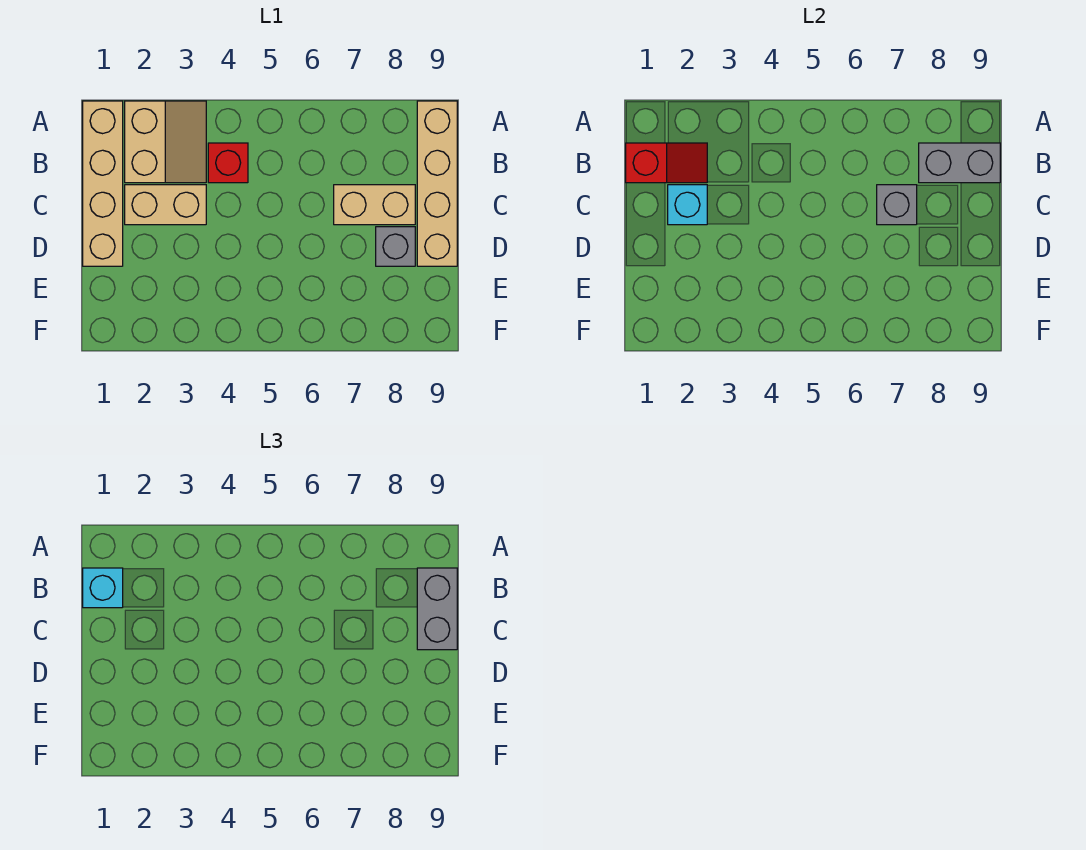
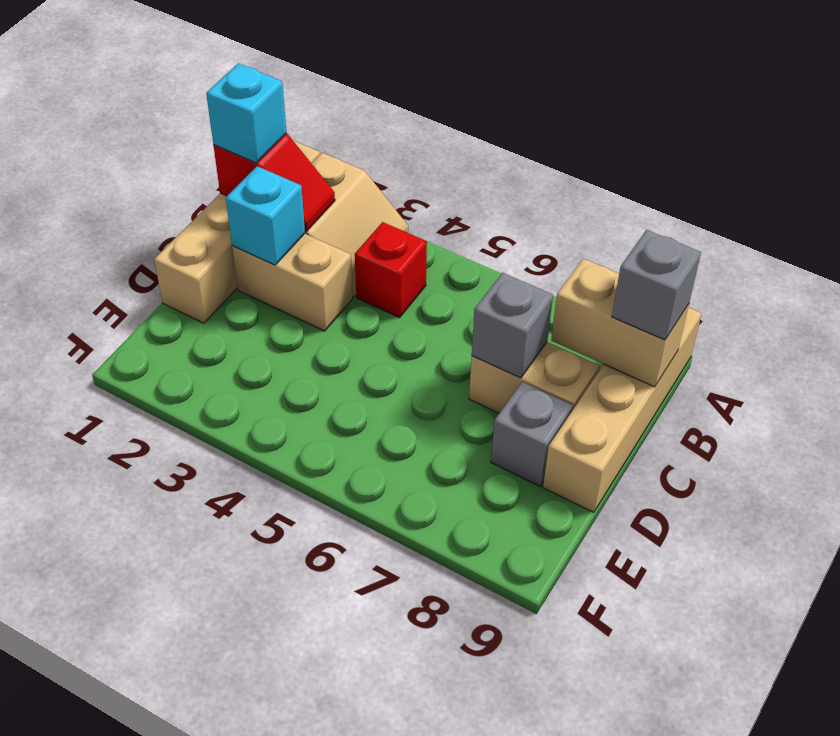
grey brick B8:B9 level 2 -> tan brick B8:B9 level 2
grey brick B9:C9 level 3 -> grey brick B9 level 3

